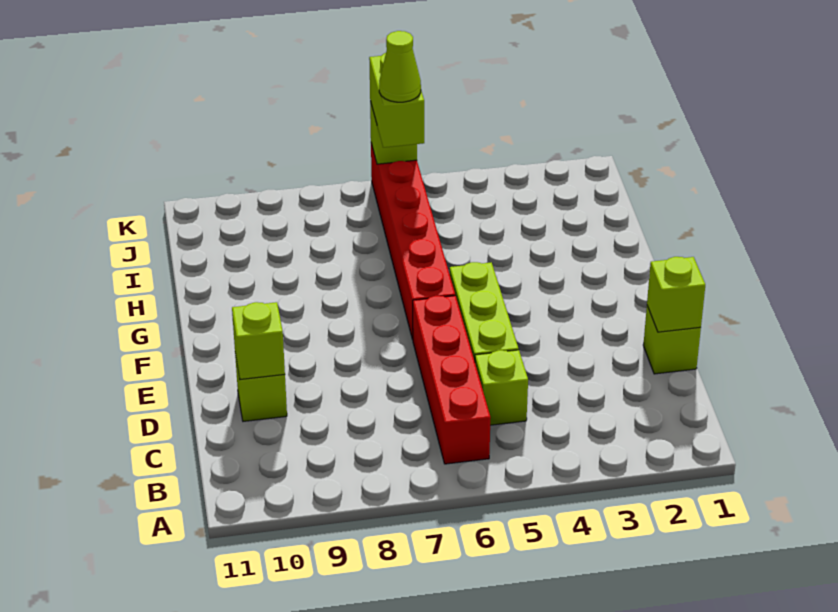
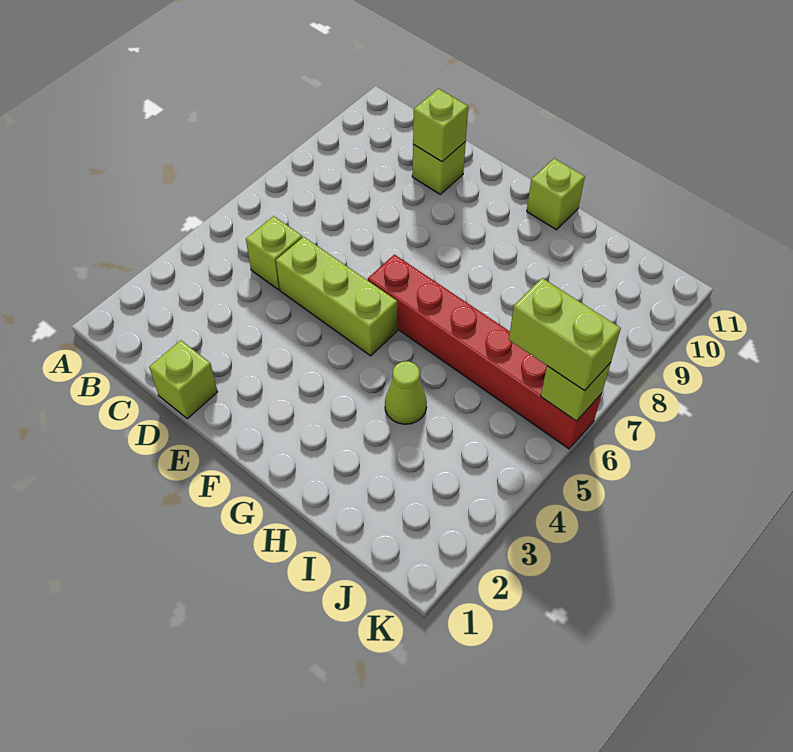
red brick B6:E6 level 1 -> none
lime brick D1 level 2 -> lime brick G11 level 1
lime cone J6 level 4 -> lime cone H4 level 1

